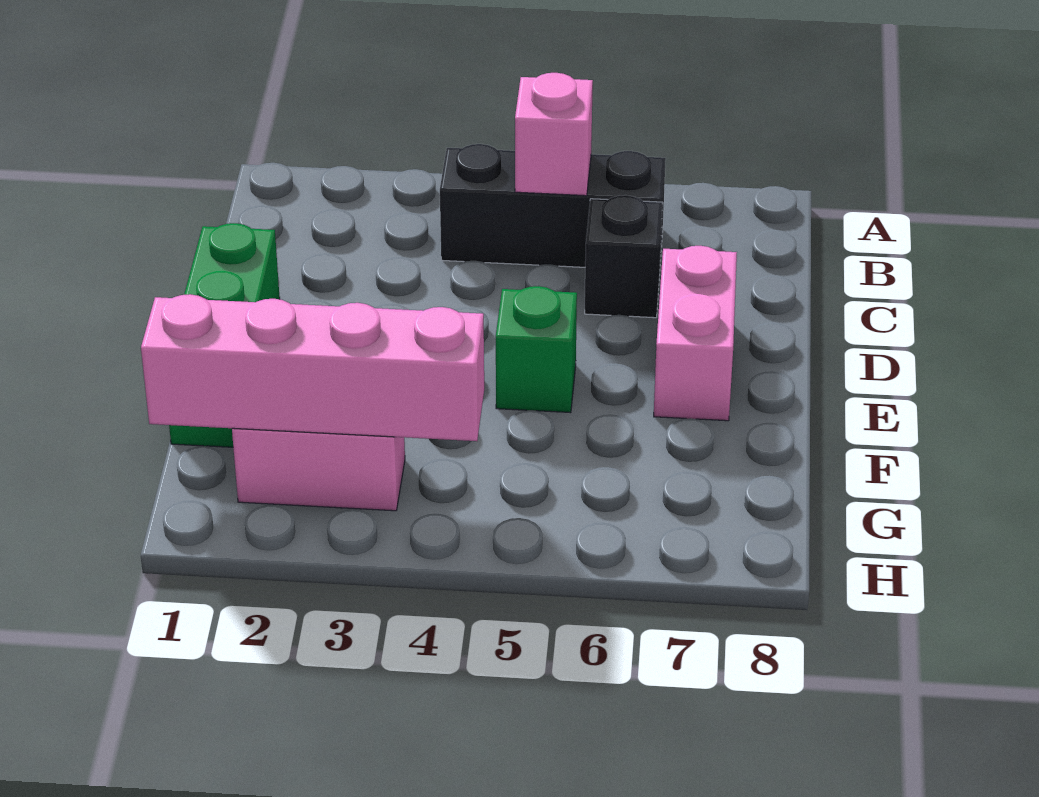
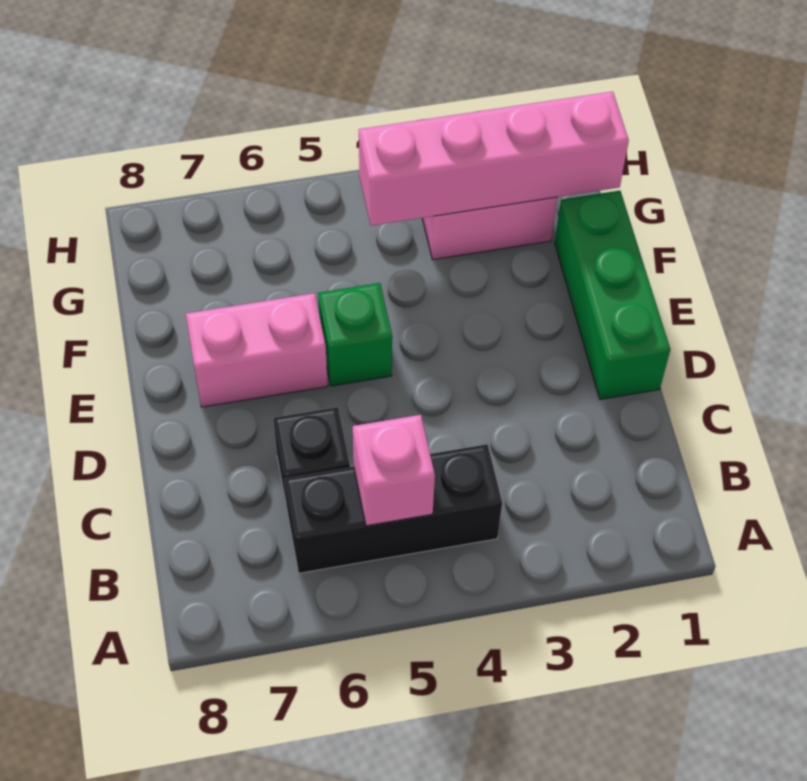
pink brick D7:E7 level 1 -> pink brick E6:E7 level 1

